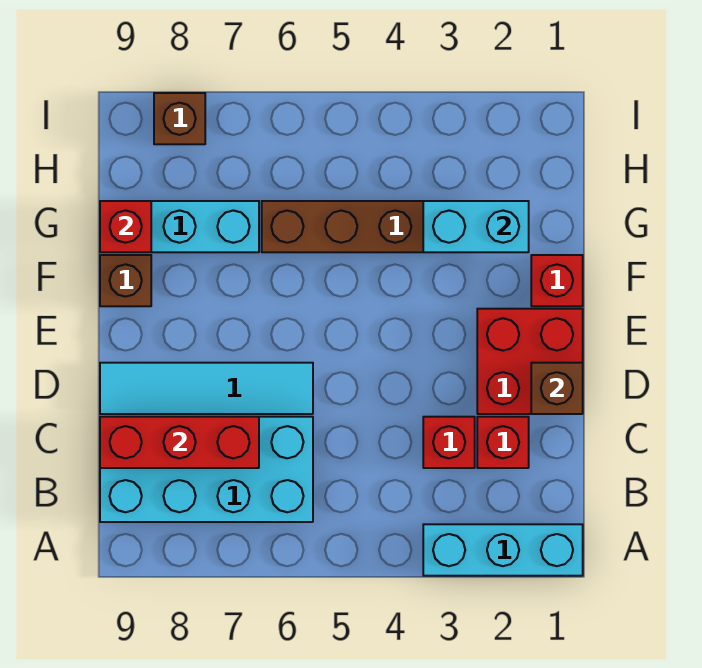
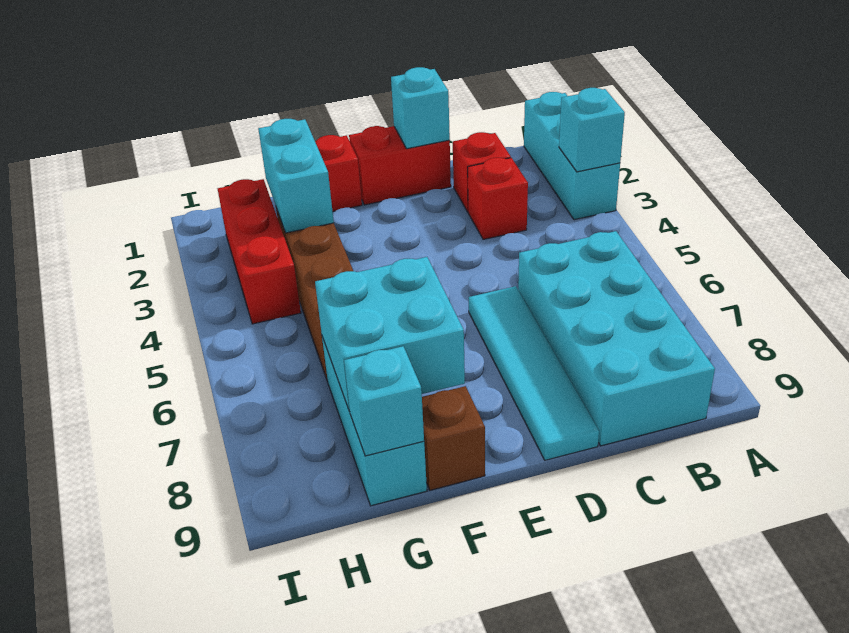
none -> cyan brick A3 level 2
red brick C7:C9 level 2 -> red brick H2:H4 level 1
red brick D1:E2 level 1 -> red brick D1:E1 level 1
brown brick D1 level 2 -> cyan brick D1 level 2
none -> cyan brick F7:G8 level 2
red brick G9 level 2 -> cyan brick G9 level 2
brown brick I8 level 1 -> none

